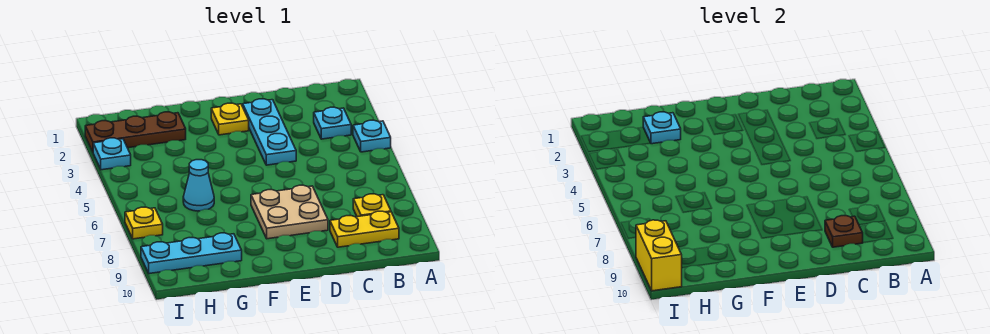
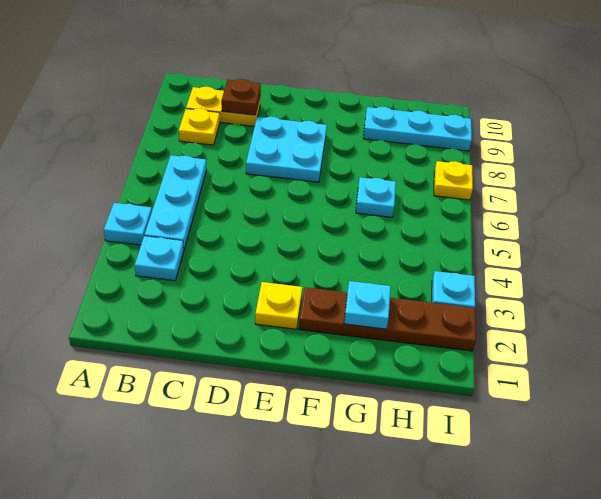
cyan plate D2:D4 level 1 -> cyan plate B4:B6 level 1
tan plate D7:E8 level 1 -> cyan plate D7:E8 level 1
brown plate G2:I2 level 1 -> brown plate F2:I2 level 1
cyan cone G6 level 1 -> cyan plate G6 level 1
yellow brick I9:I10 level 2 -> none

